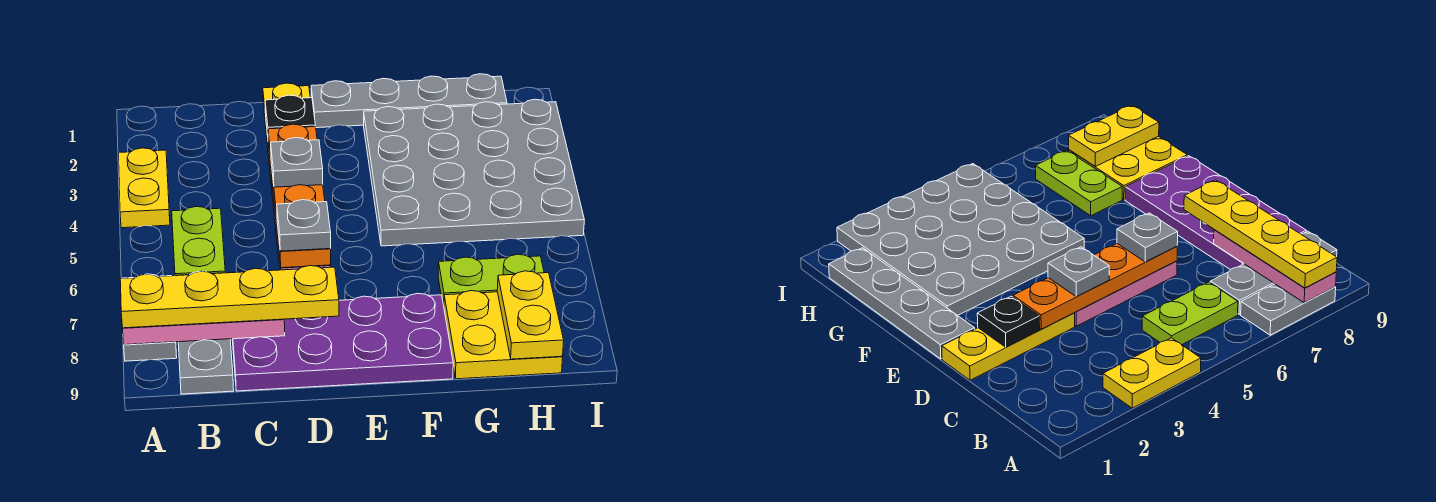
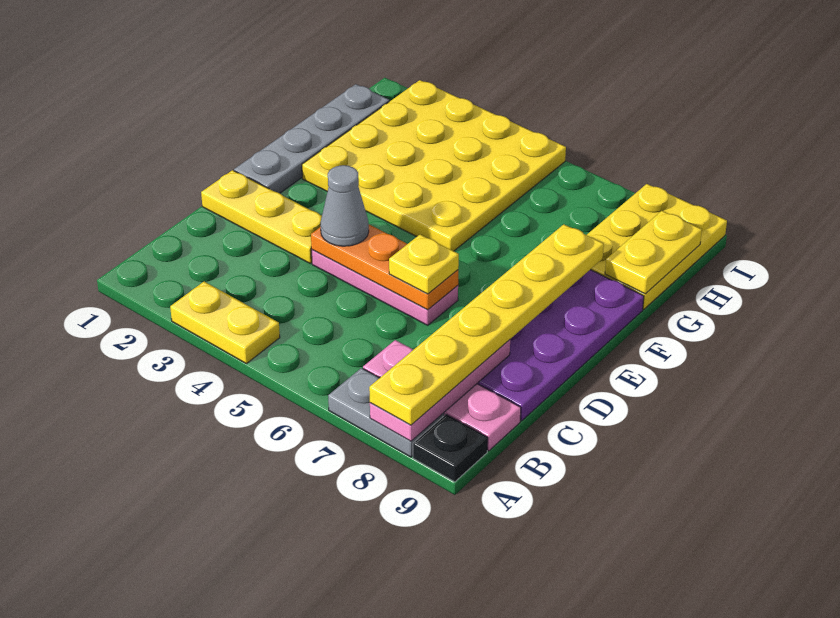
yellow plate A8:D8 level 3 -> yellow plate A8:F8 level 3
lime plate B5:B6 level 1 -> none
grey plate B7:B9 level 1 -> pink plate B7:B9 level 1
black plate D2 level 2 -> black plate A9 level 1
orange plate D3:D6 level 2 -> orange plate D4:D6 level 2
grey plate D4 level 3 -> grey cone D4 level 3
grey plate D6 level 3 -> yellow plate D6 level 3
grey plate F2:I5 level 1 -> yellow plate F2:I5 level 1
lime plate G7:H7 level 1 -> none
yellow plate G8:H9 level 1 -> yellow plate G8:I9 level 1
yellow plate H8:H9 level 2 -> yellow plate G9:H9 level 2

